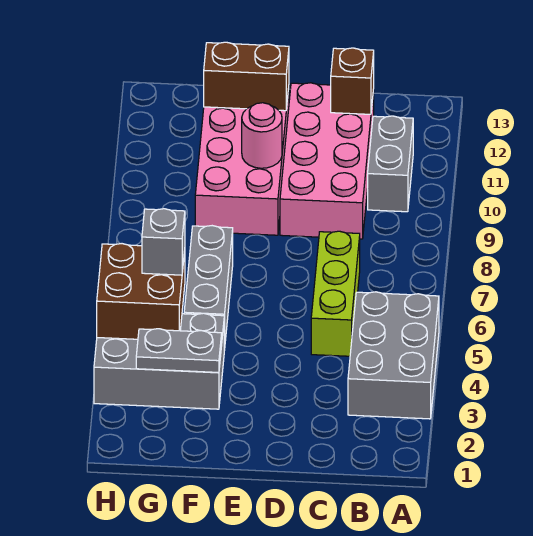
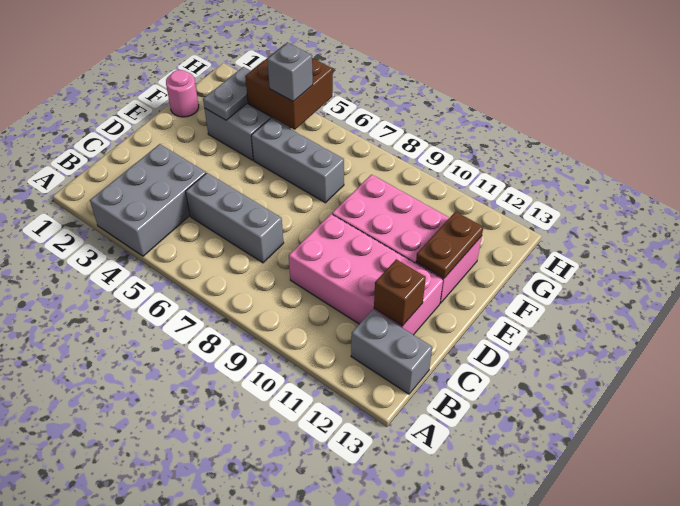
grey brick A3:B5 level 1 -> grey brick A3:C4 level 1
grey brick B10:B11 level 1 -> grey brick B12:B13 level 1
lime brick C5:C7 level 1 -> grey brick C5:C7 level 1
pink round brick E10 level 2 -> pink round brick F1 level 1
brown brick E12:F12 level 2 -> brown plate E12:F12 level 2

